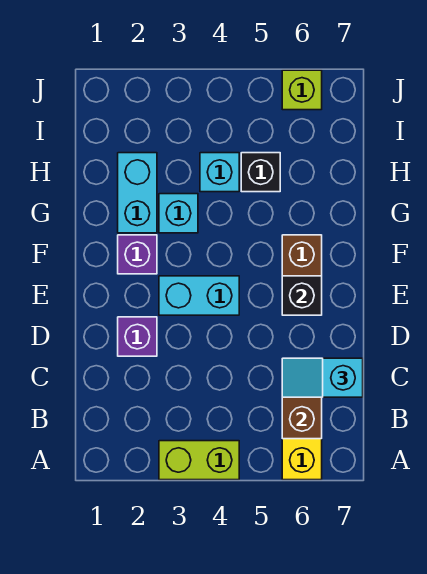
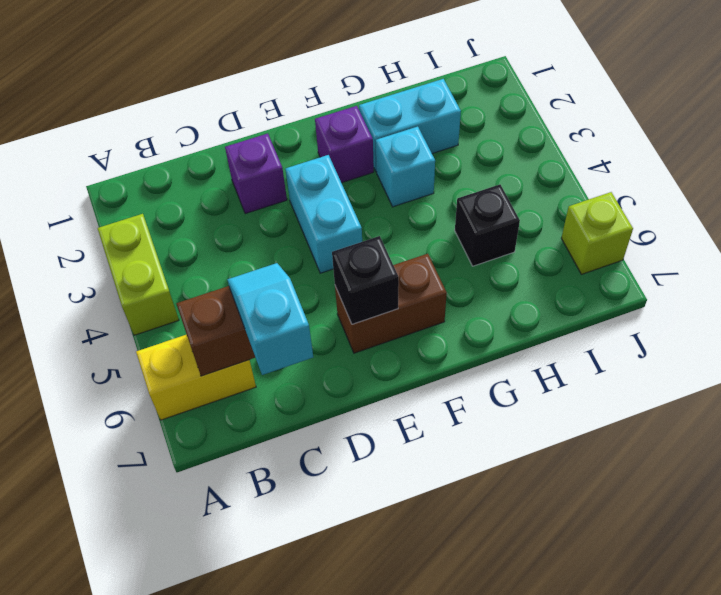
cyan brick H4 level 1 -> none

